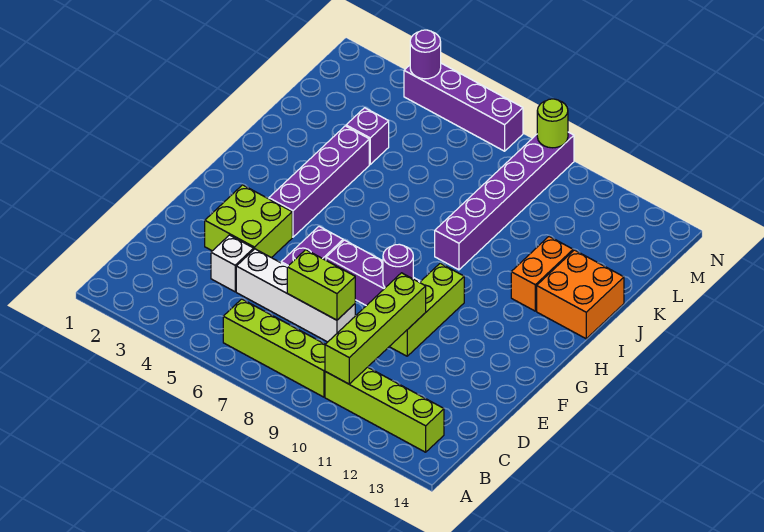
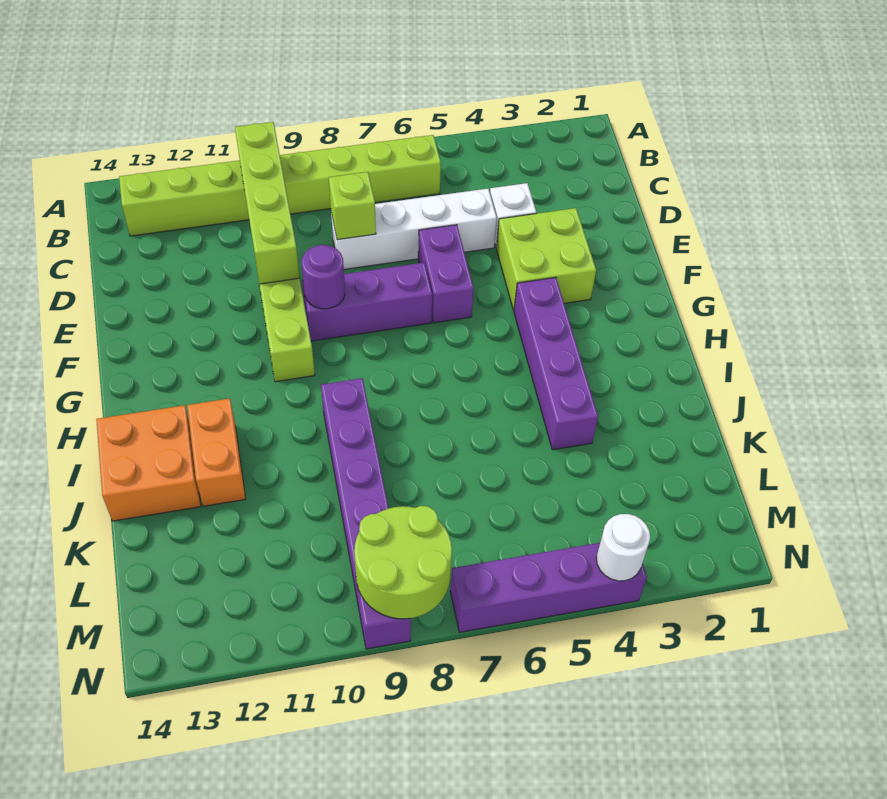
lime brick D7:D8 level 2 -> lime brick D8 level 2
purple brick K4 level 1 -> none
purple round brick N4 level 2 -> white round brick N4 level 2
lime round brick N9 level 2 -> lime round brick M8:N9 level 2

